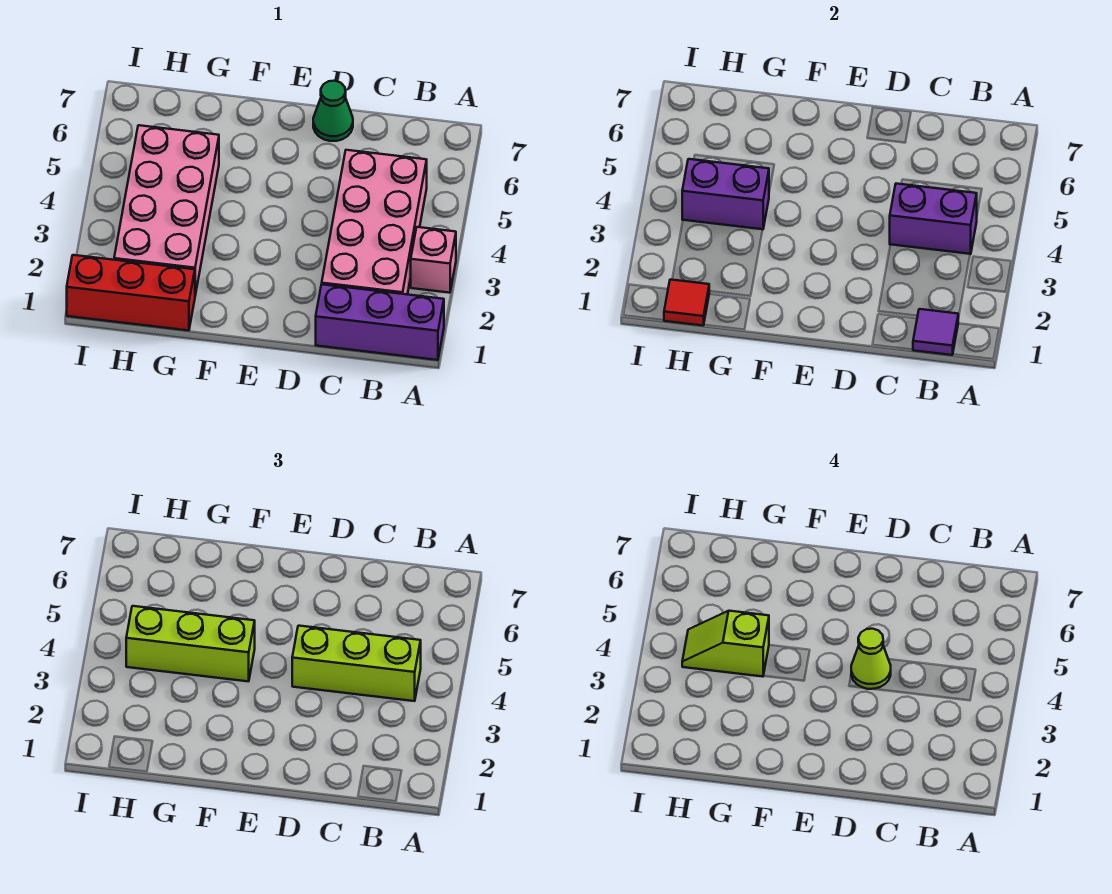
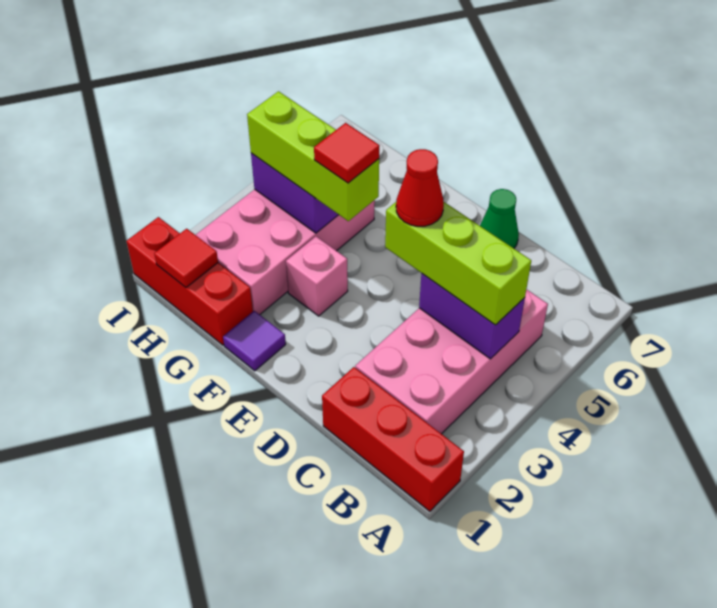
purple brick A1:C1 level 1 -> red brick A1:C1 level 1
pink brick A3 level 1 -> pink brick F3 level 1
purple tile B1 level 2 -> purple tile F1 level 1
lime cone D4 level 4 -> red cone D4 level 4
none -> red tile F4 level 4
lime slope G4:H4 level 4 top G -> none

